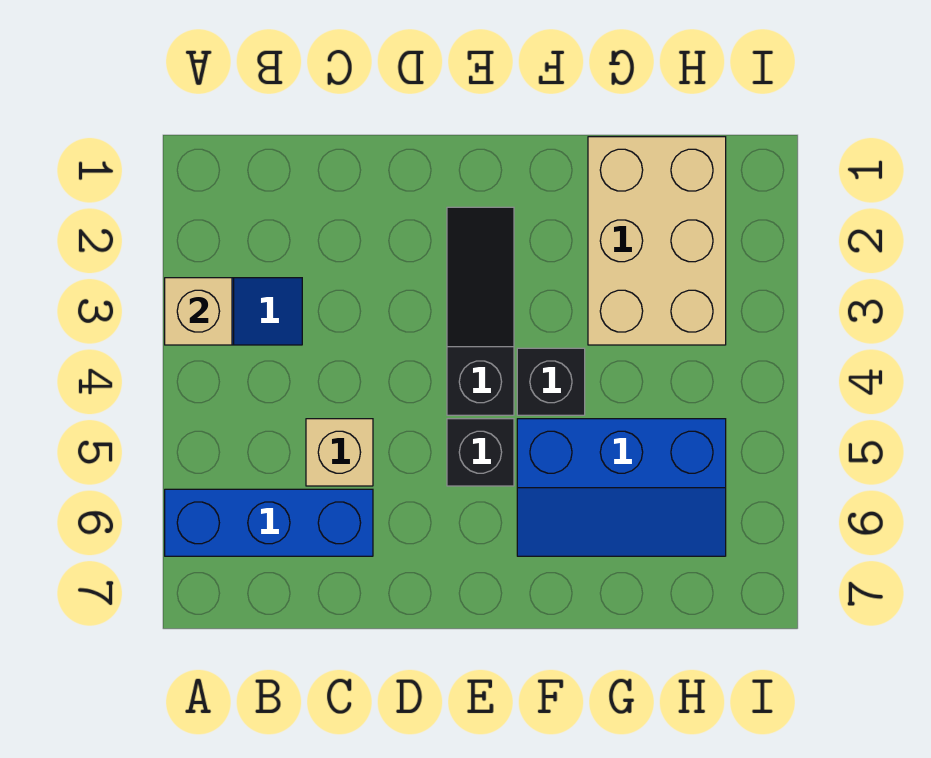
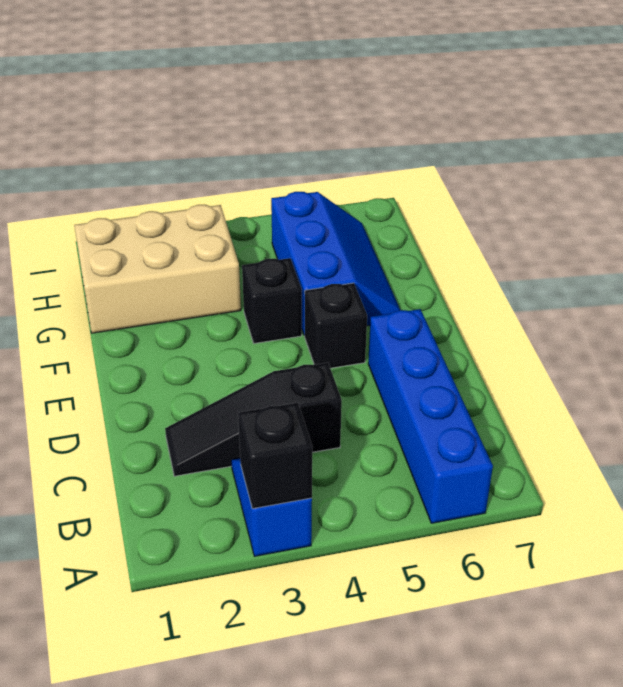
tan brick A3 level 2 -> black brick A3 level 2
blue brick A6:C6 level 1 -> blue brick A6:D6 level 1
tan brick C5 level 1 -> none
black slope E2:E4 level 1 top 4 -> black slope C2:C4 level 1 top 4

